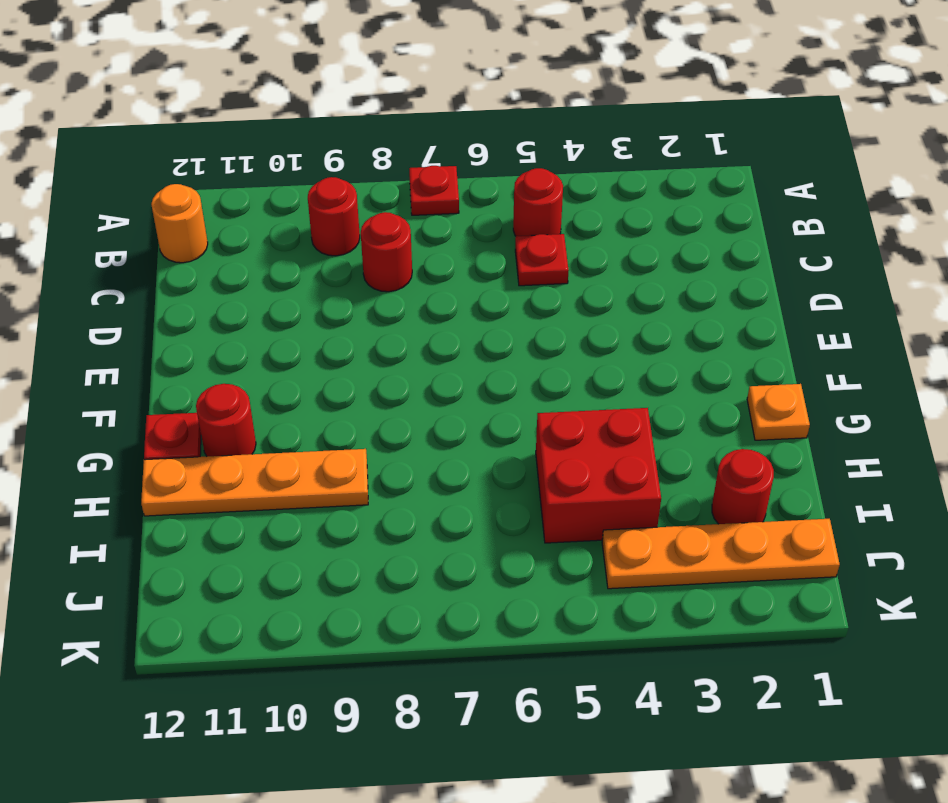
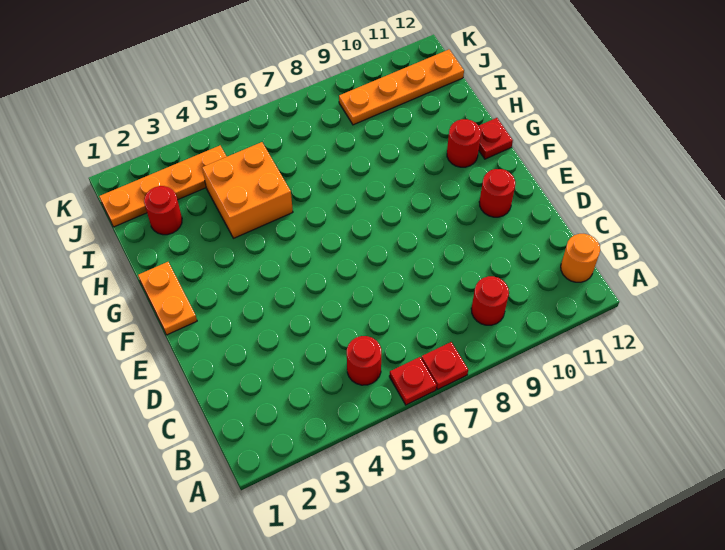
red plate C5 level 1 -> red plate A6 level 1
red round brick C8 level 1 -> red round brick E11 level 1
orange plate G1 level 1 -> orange plate F1:G1 level 1
red brick H4:I5 level 1 -> orange brick H4:I5 level 1
orange plate H9:H12 level 1 -> orange plate J9:J12 level 1

